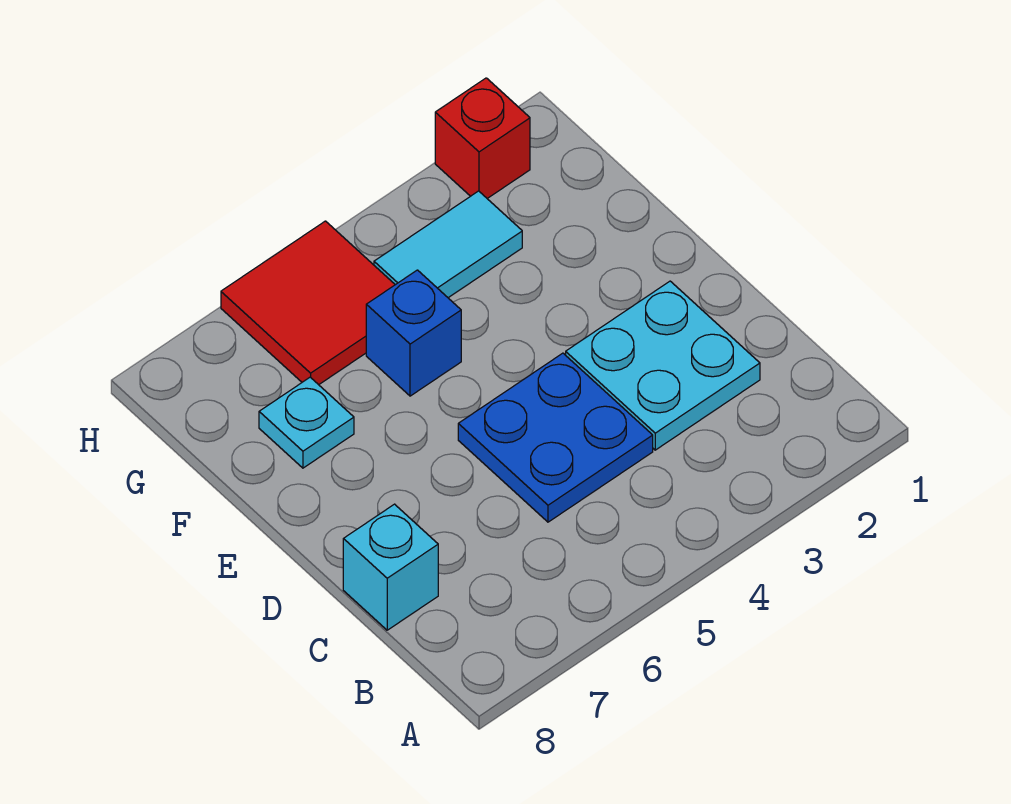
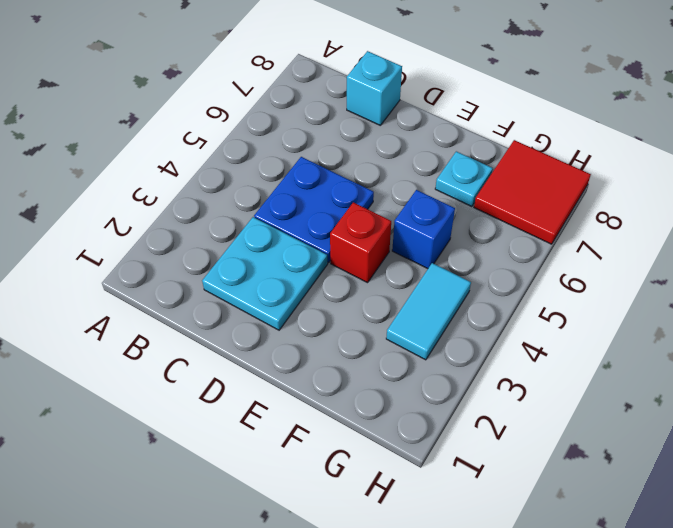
red tile G5:H6 level 1 -> red tile G7:H8 level 1
red brick H2 level 1 -> red brick E4 level 1

